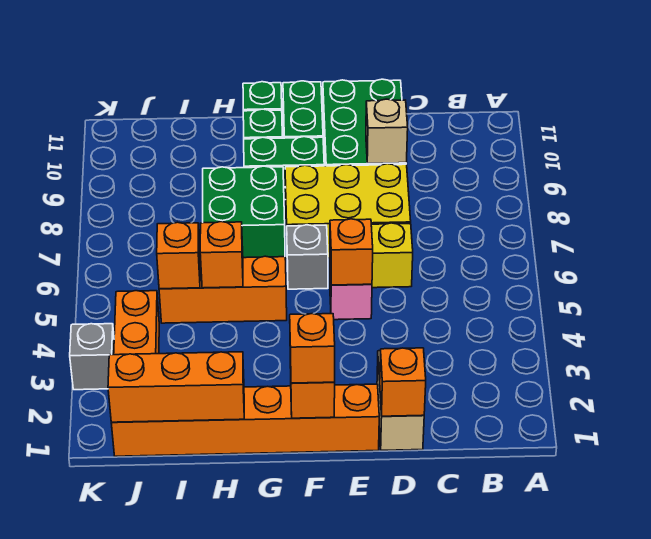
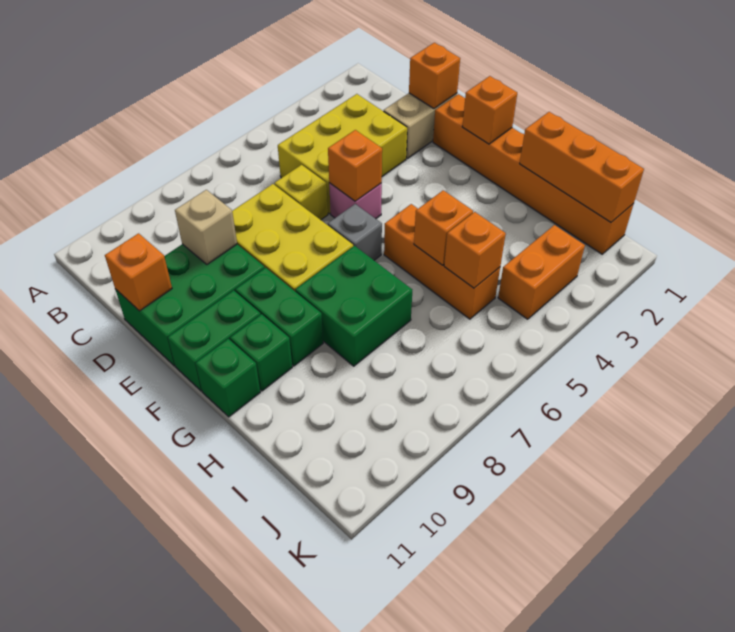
none -> yellow brick C3:D5 level 1
orange brick F1 level 3 -> orange brick D11 level 2
grey brick K3 level 1 -> none

